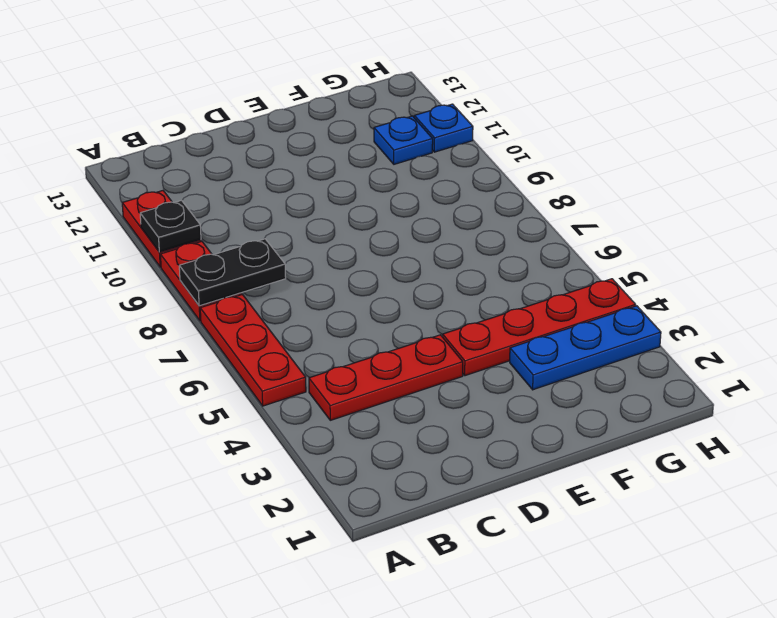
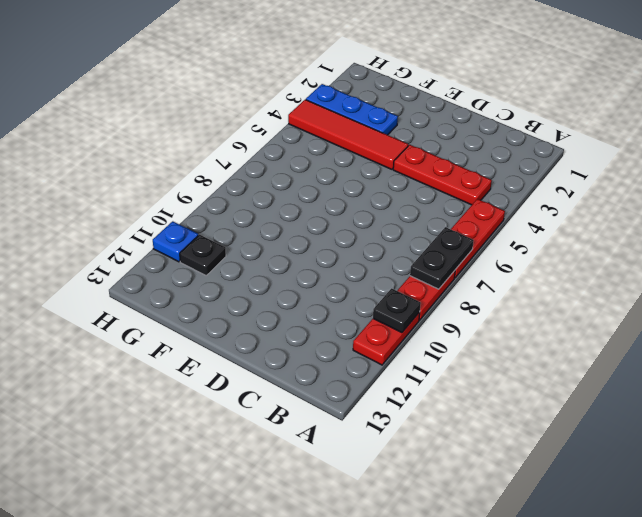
black plate A8:B8 level 2 -> black plate A7:A8 level 2
red plate E4:H4 level 1 -> red tile E4:H4 level 1
blue plate G11 level 1 -> black plate G11 level 1

